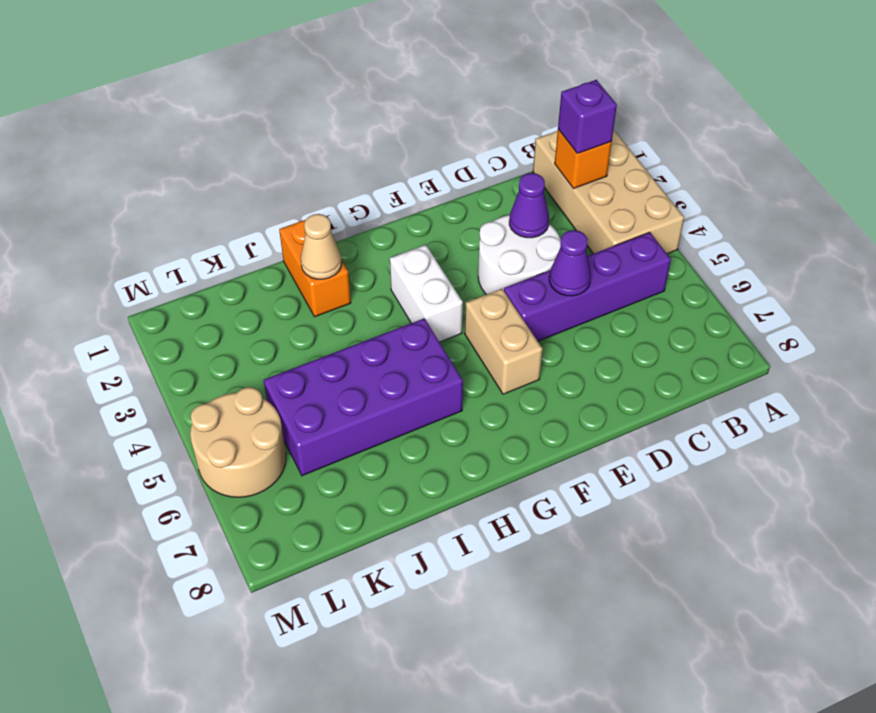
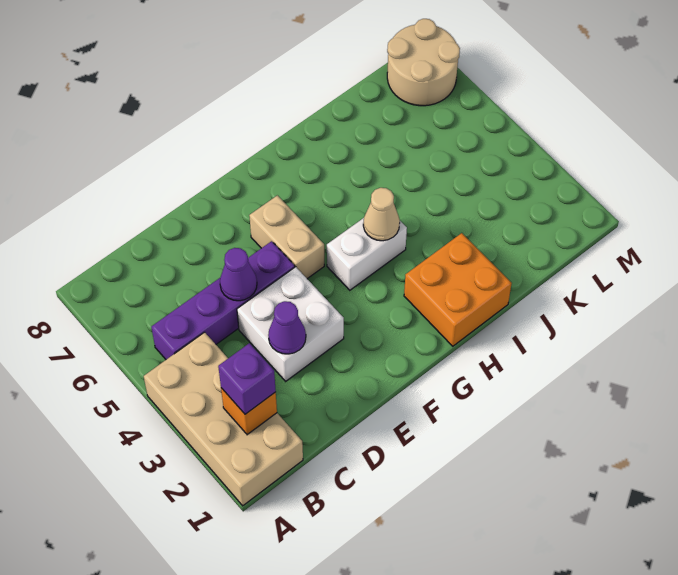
white round brick D3:E4 level 1 -> white brick D3:E4 level 1
white brick G3:G4 level 1 -> white brick G4:H4 level 1
purple brick H5:K6 level 1 -> none
orange brick I1:I2 level 1 -> orange brick H1:I2 level 1
tan cone I2 level 2 -> tan cone H4 level 2
tan round brick L5:M6 level 1 -> tan round brick L7:M8 level 1

